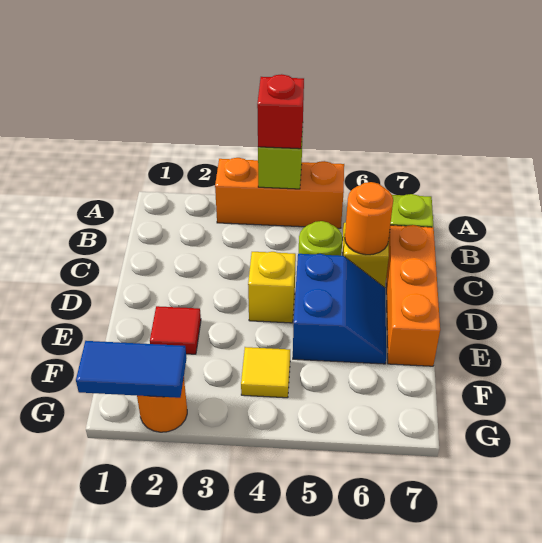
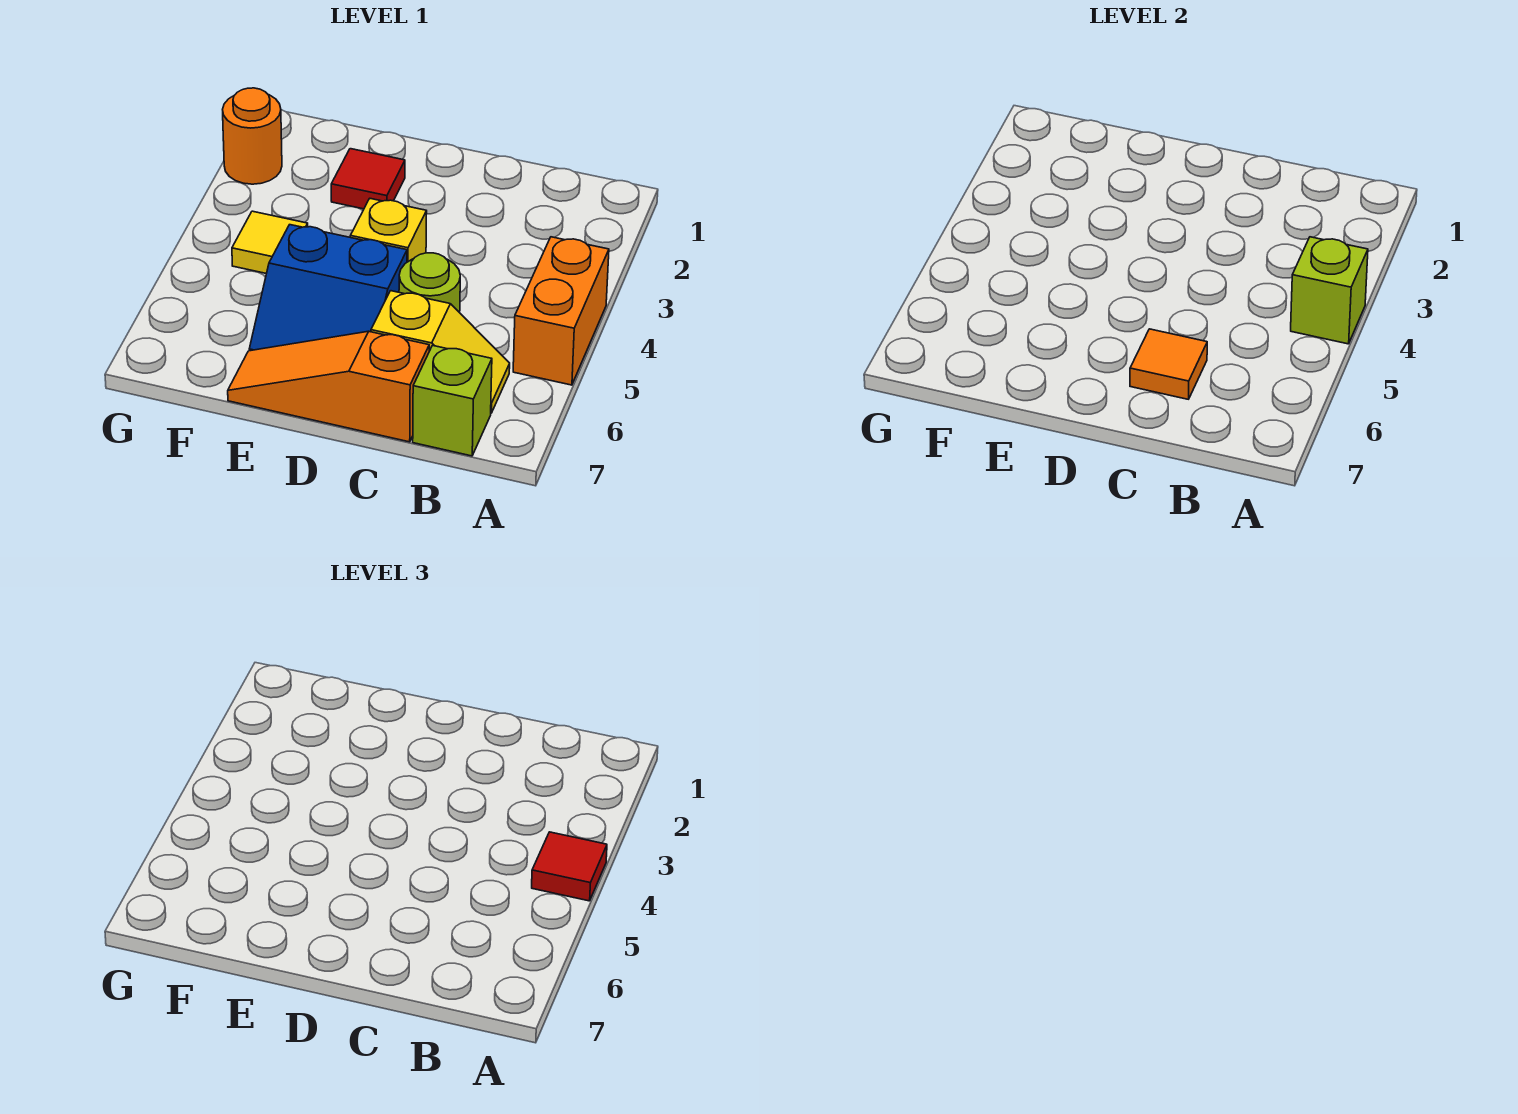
orange brick A3:A5 level 1 -> orange brick A4:A5 level 1
red brick A4 level 3 -> red tile A4 level 3
orange round brick C6 level 2 -> orange tile C6 level 2
orange brick C7:E7 level 1 -> orange slope C7:E7 level 1 top C
blue tile G1:G2 level 2 -> none

